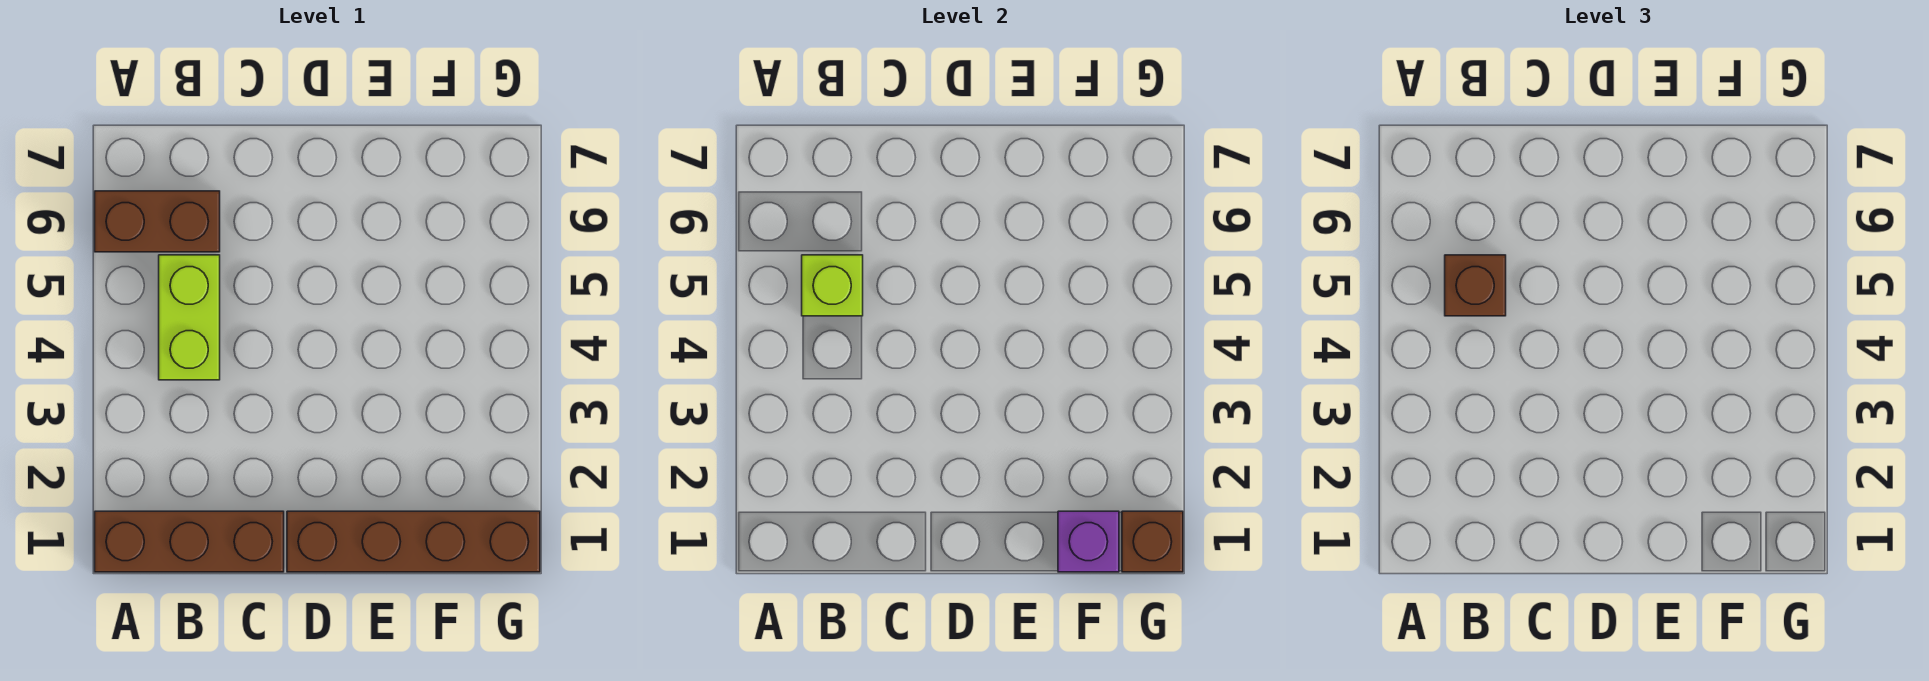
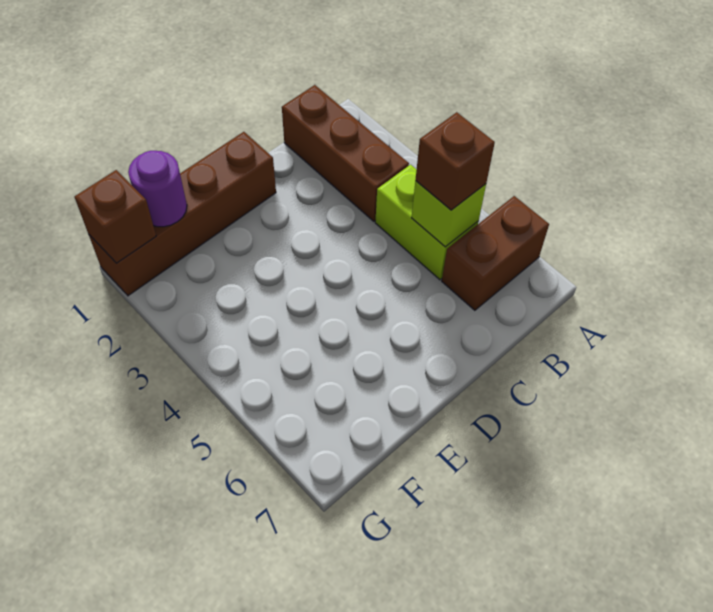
brown brick A1:C1 level 1 -> brown brick B1:B3 level 1
purple brick F1 level 2 -> purple round brick F1 level 2

